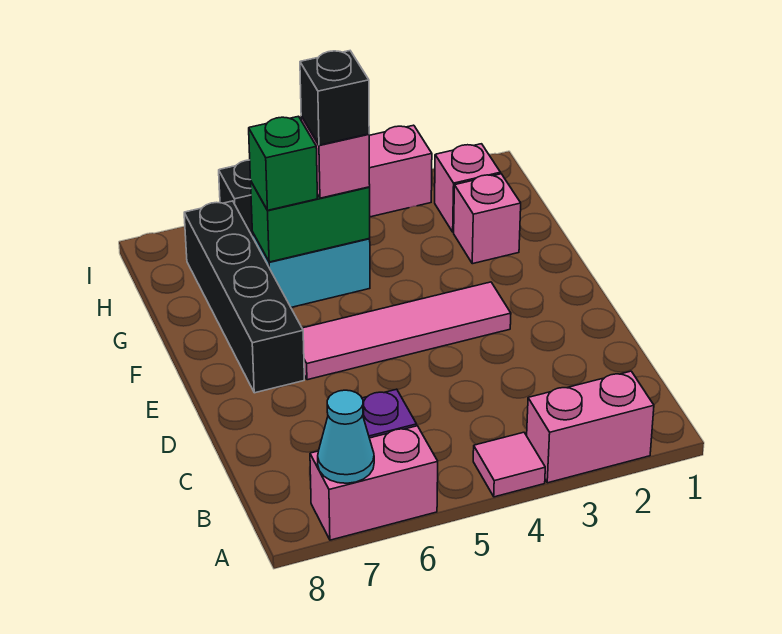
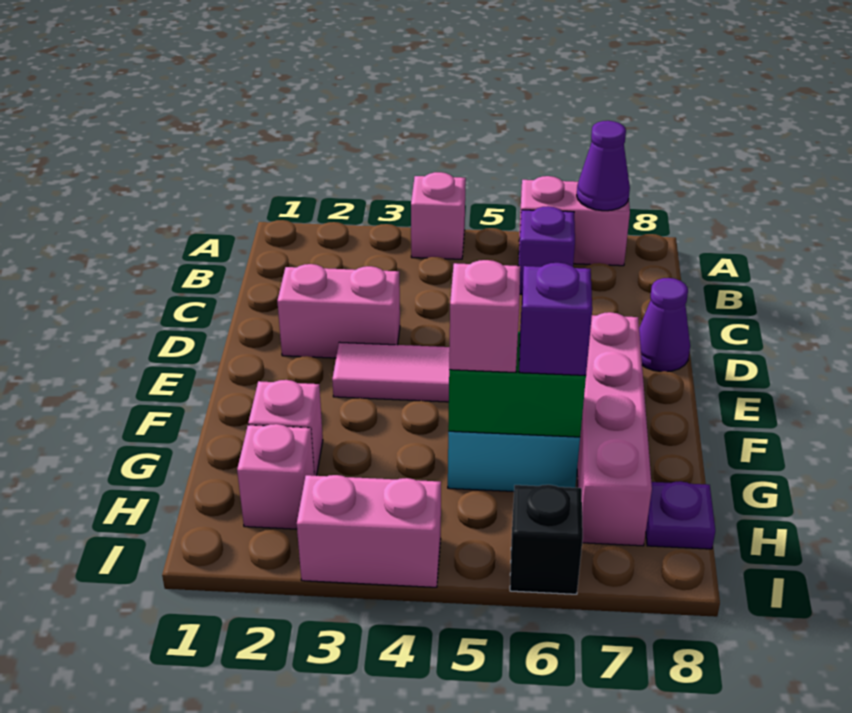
pink brick A2:A3 level 1 -> pink brick D2:D3 level 1
pink tile A4 level 1 -> pink brick A4 level 1
cyan cone A7 level 2 -> purple cone A7 level 2
none -> purple cone D8 level 1
black brick E7:H7 level 1 -> pink brick E7:H7 level 1
black brick G5 level 4 -> none
green brick G6 level 3 -> purple brick G6 level 3
none -> purple plate H8 level 1

